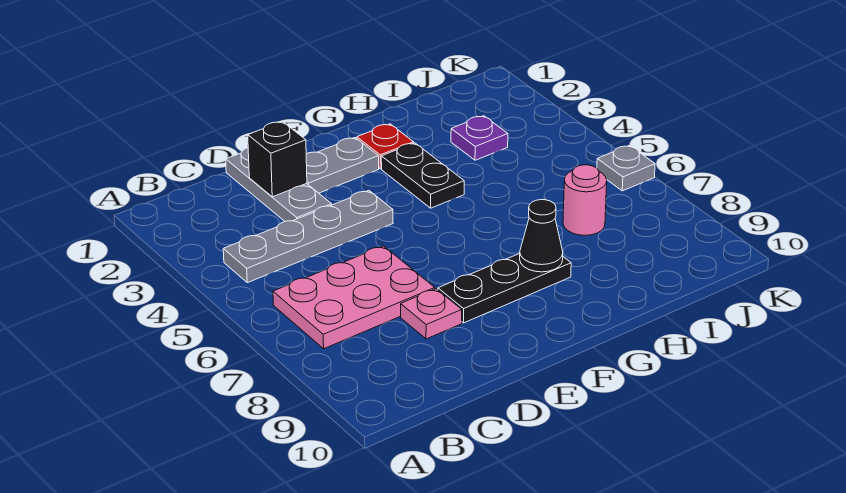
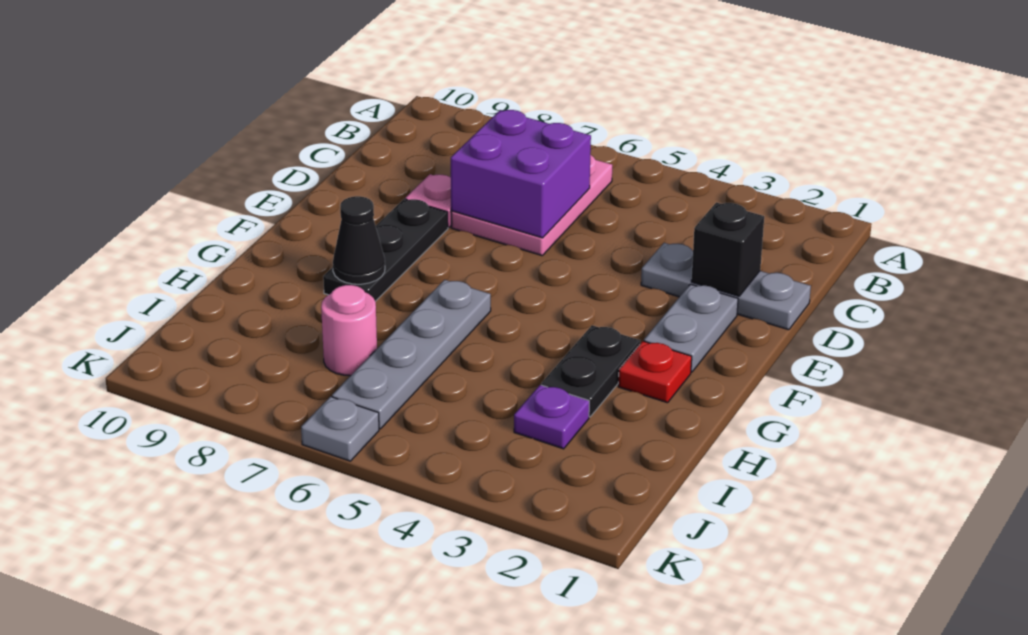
grey plate B4:E4 level 1 -> grey plate G6:J6 level 1
none -> purple brick C6:D7 level 2
black plate G3:G4 level 1 -> black plate G3:H3 level 1

